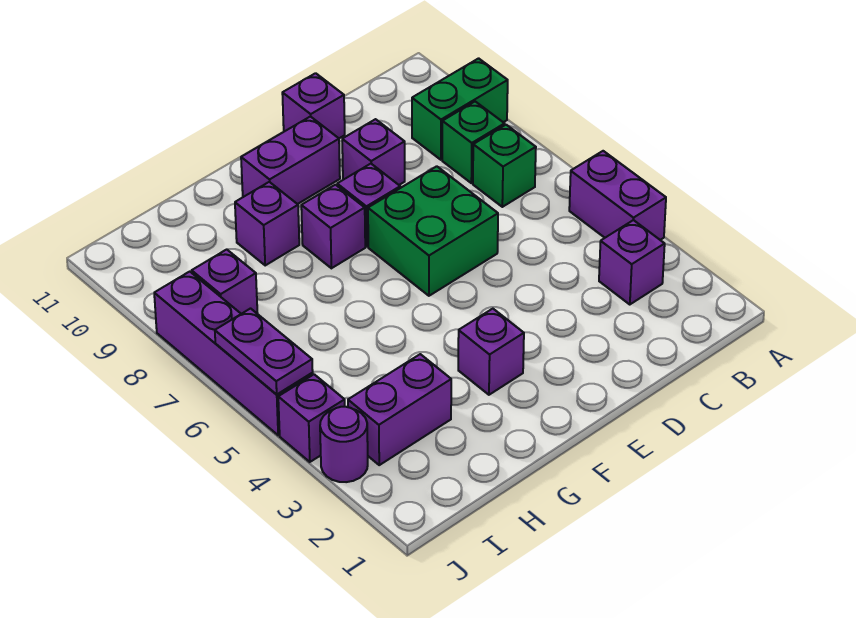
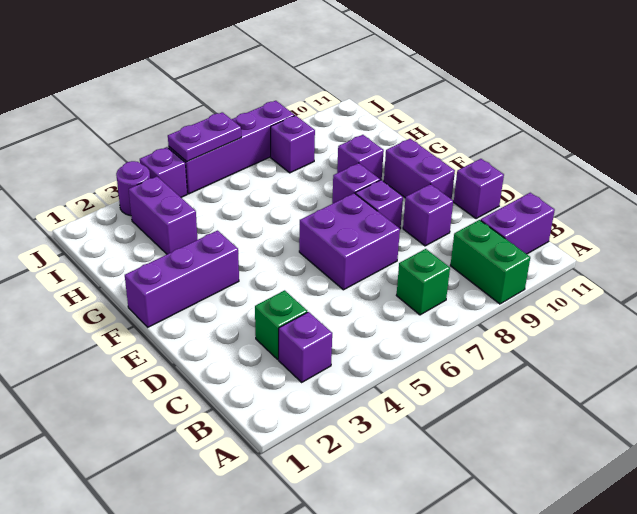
purple brick A4:A5 level 1 -> purple brick B10:B11 level 1
green brick B8 level 1 -> green brick C3 level 1
green brick D6:E7 level 1 -> purple brick D6:E7 level 1
purple brick F3 level 1 -> purple brick F1:F3 level 1

